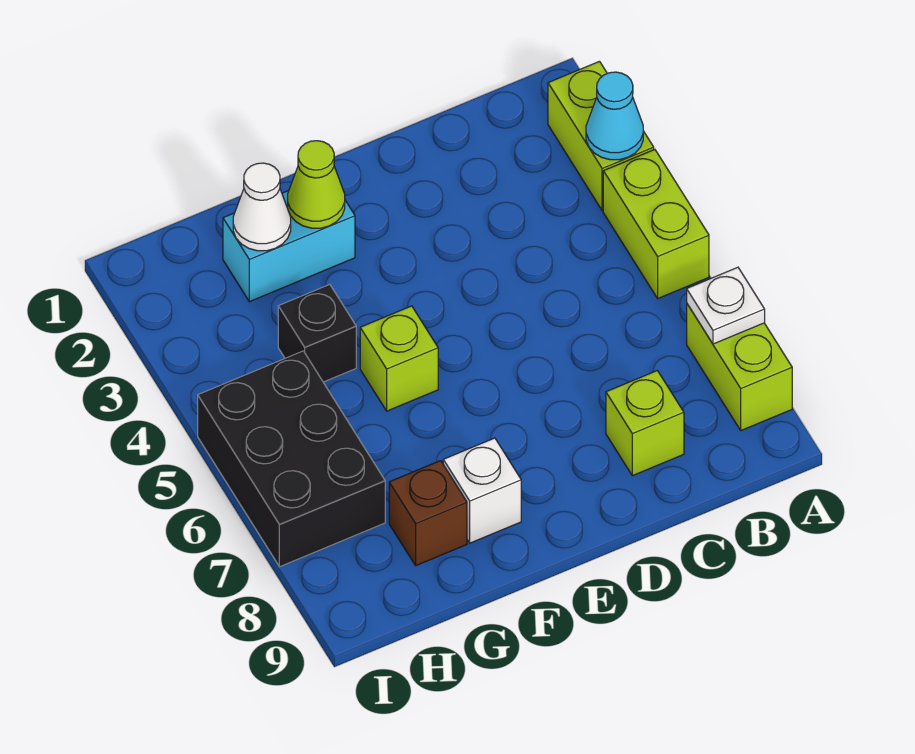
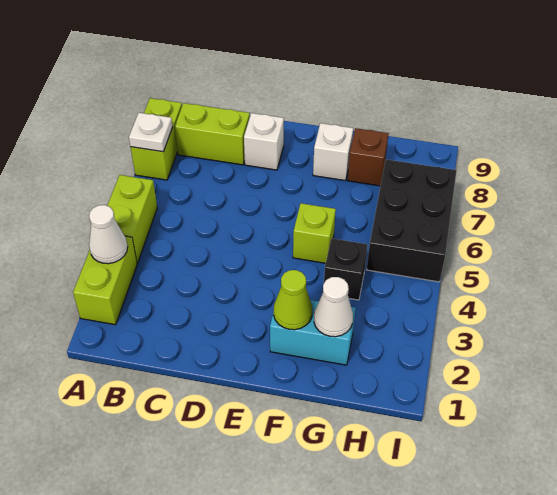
cyan cone A3 level 2 -> white cone A3 level 2
lime brick C8 level 1 -> lime brick B8:C8 level 1
none -> white brick D8 level 1

